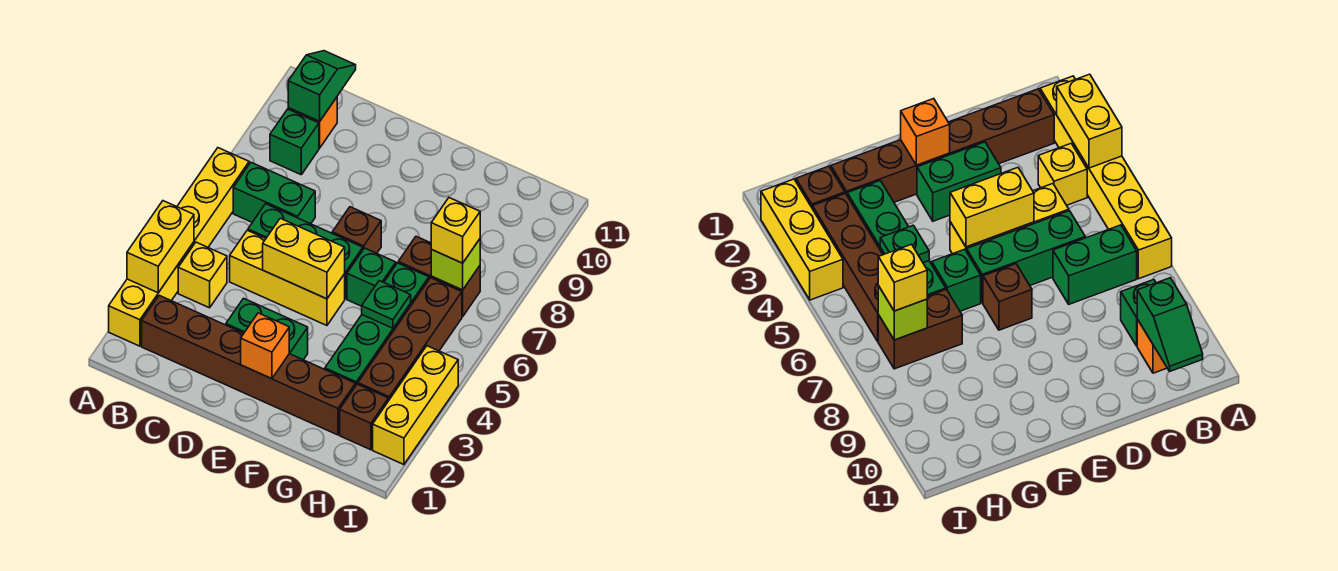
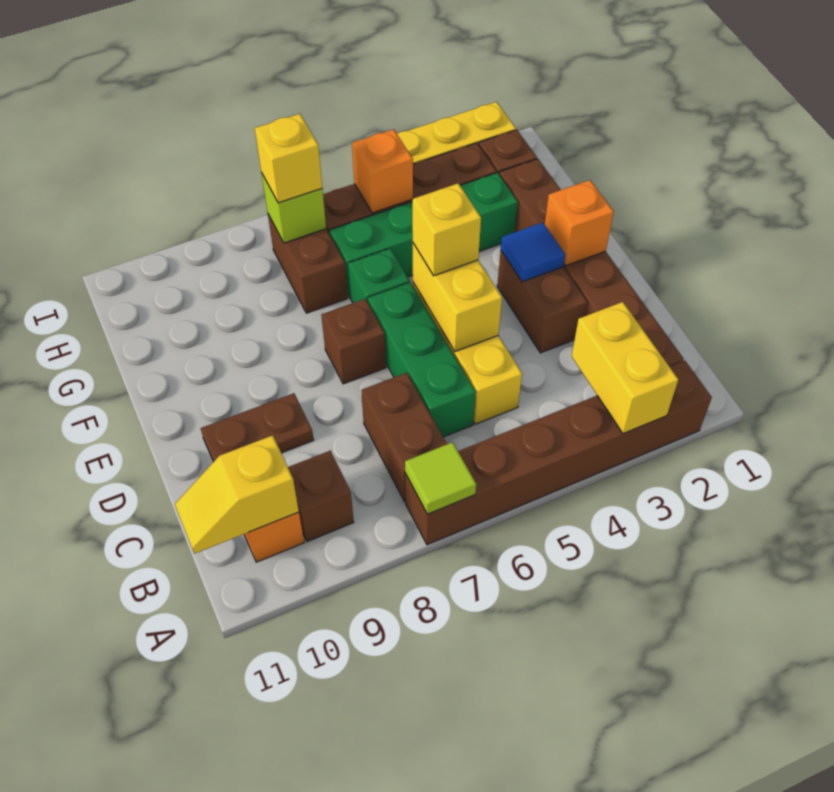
yellow brick A2:A7 level 1 -> brown brick A2:A7 level 1
yellow brick A3:A4 level 2 -> yellow brick A3:B3 level 2
none -> lime tile A7 level 2
yellow brick B4 level 1 -> yellow brick E5 level 3
green brick B7:C7 level 1 -> brown brick B7:C7 level 1
green brick B9 level 1 -> brown brick B9 level 1
green slope B10:B11 level 2 top 10 -> yellow slope B10:B11 level 2 top 10
green brick D3:E3 level 1 -> brown brick D3:E3 level 1
none -> brown plate D9:D10 level 1
none -> blue tile E3 level 2
green plate G5 level 2 -> none
none -> orange brick H5 level 2

